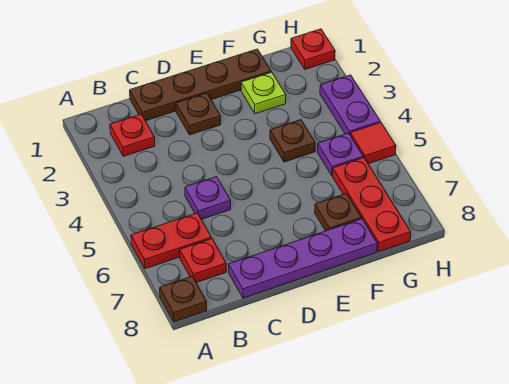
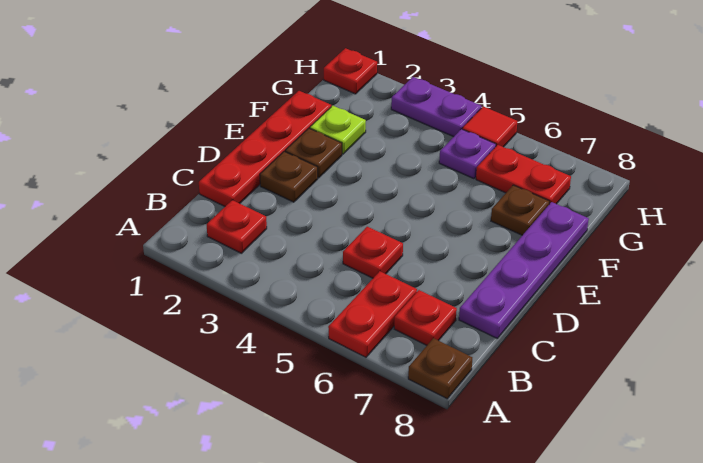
brown plate C1:F1 level 1 -> red plate C1:F1 level 1
purple plate C5 level 1 -> red plate C5 level 1
brown plate F4 level 1 -> brown plate E2 level 1
red plate G6:G8 level 1 -> red plate G6:G7 level 1

